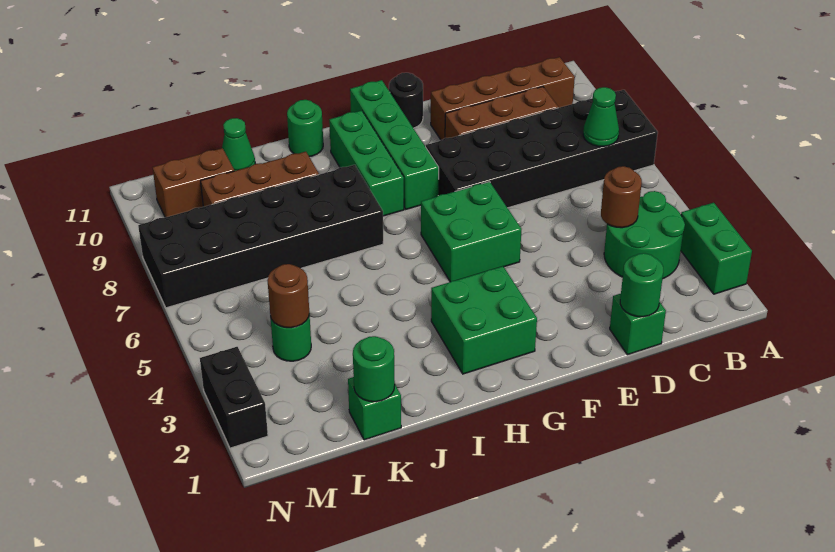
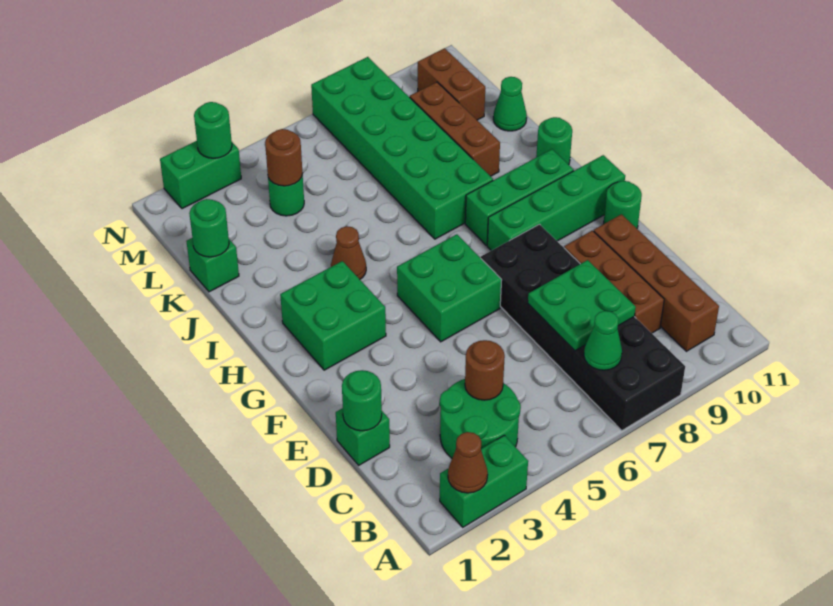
none -> brown cone A2 level 2
none -> green plate C7:D8 level 2
black round brick F11 level 1 -> green round brick F11 level 1
none -> brown cone I4 level 1
black brick I7:N8 level 1 -> green brick I7:N8 level 1
black brick N2:N3 level 1 -> green brick N2:N3 level 1
none -> green round brick N3 level 2

